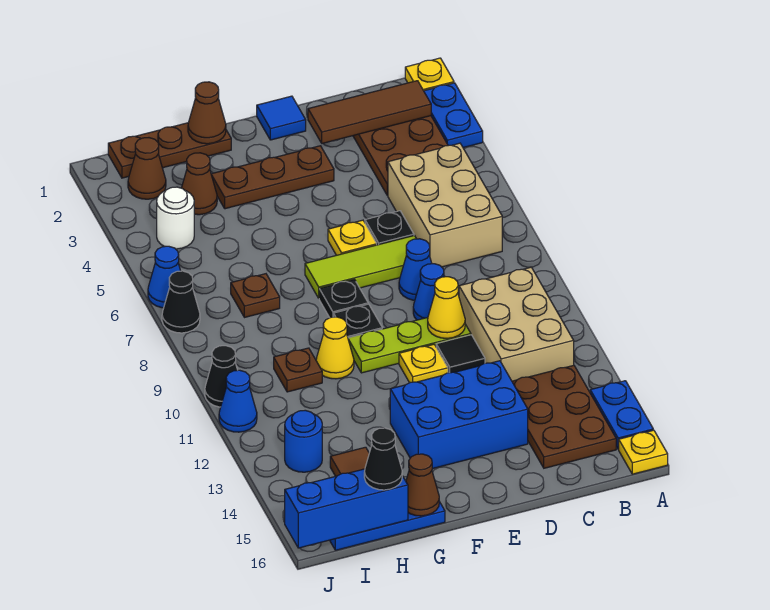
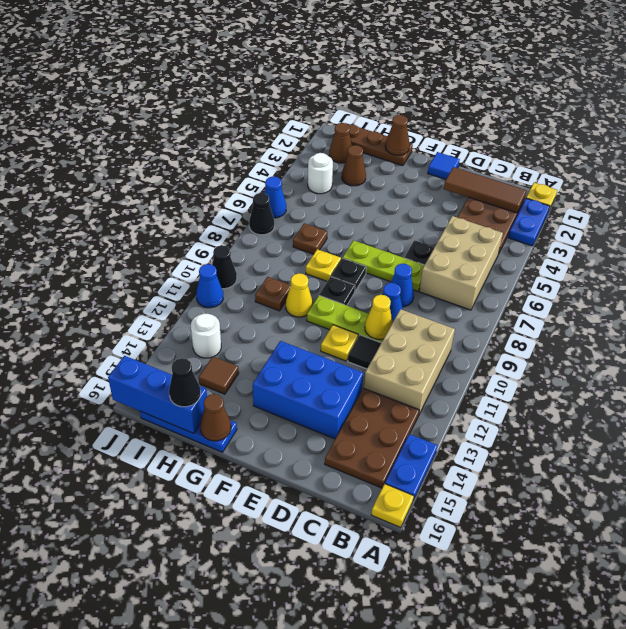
lime tile D7:F7 level 1 -> lime plate D7:F7 level 1
brown plate E3:G3 level 1 -> none
yellow plate E6 level 1 -> yellow plate G8 level 1
blue round brick I13 level 1 -> white round brick I13 level 1

